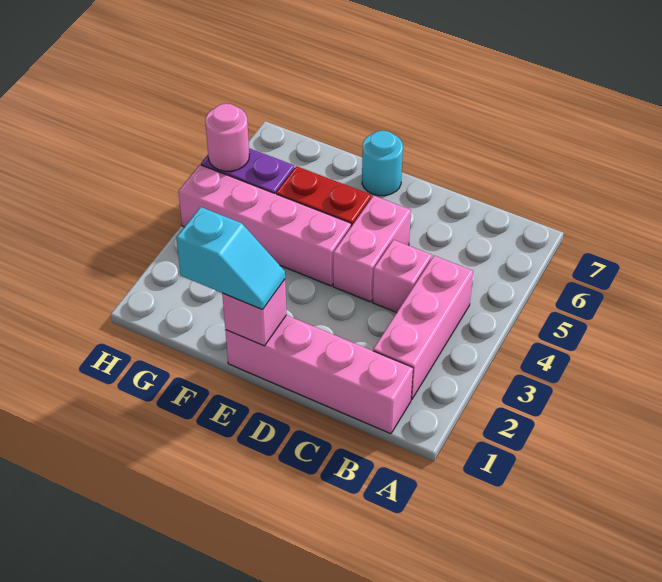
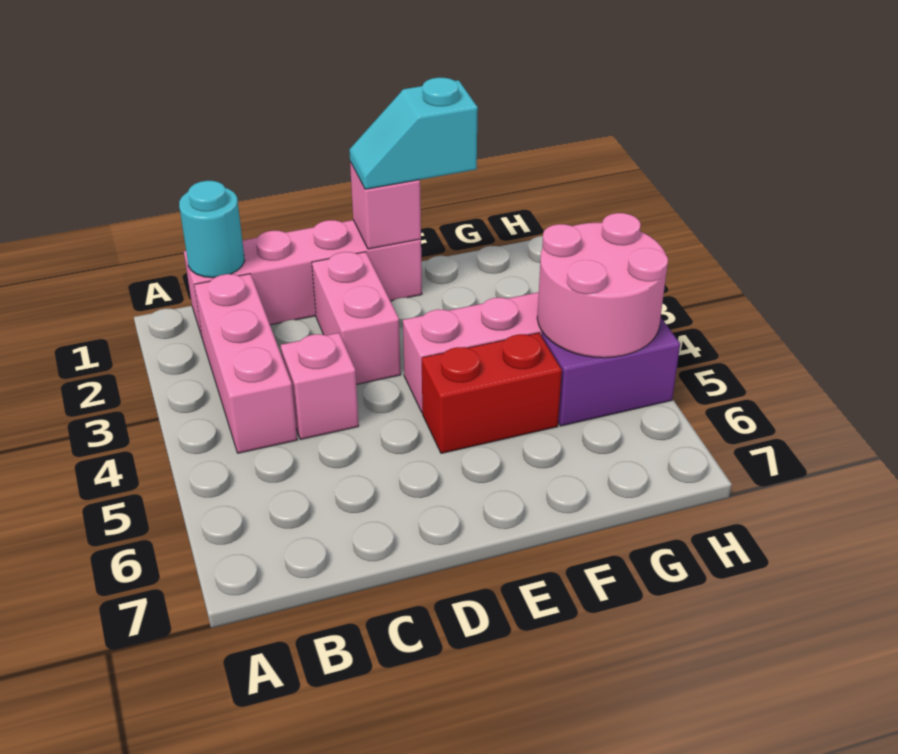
pink brick D4:D5 level 1 -> pink brick D2:D3 level 1
cyan round brick E7 level 1 -> cyan round brick B1 level 2
pink round brick H5 level 2 -> pink round brick G4:H5 level 2

